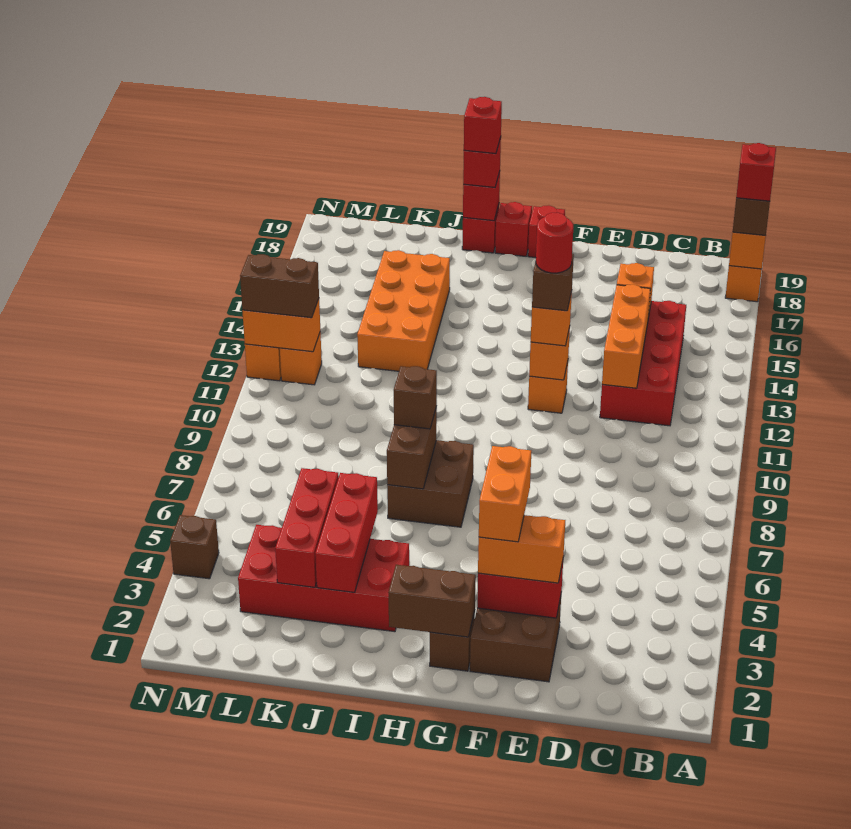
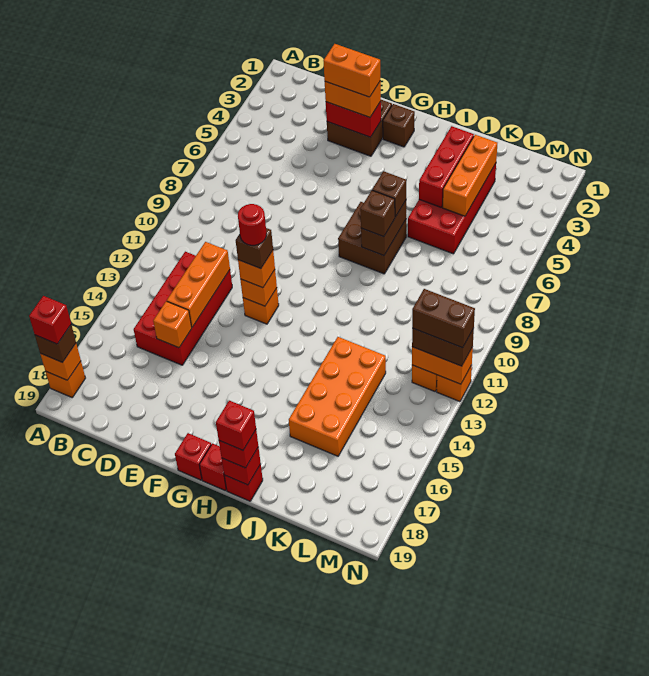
orange brick F3:F4 level 4 -> orange brick E3:F3 level 4
brown brick G2:H2 level 2 -> brown brick M12:N12 level 4
red brick I3:L4 level 1 -> red brick J3:K6 level 1
red brick K3:K5 level 2 -> orange brick K3:K5 level 2
brown brick N4 level 1 -> brown brick I7 level 3

